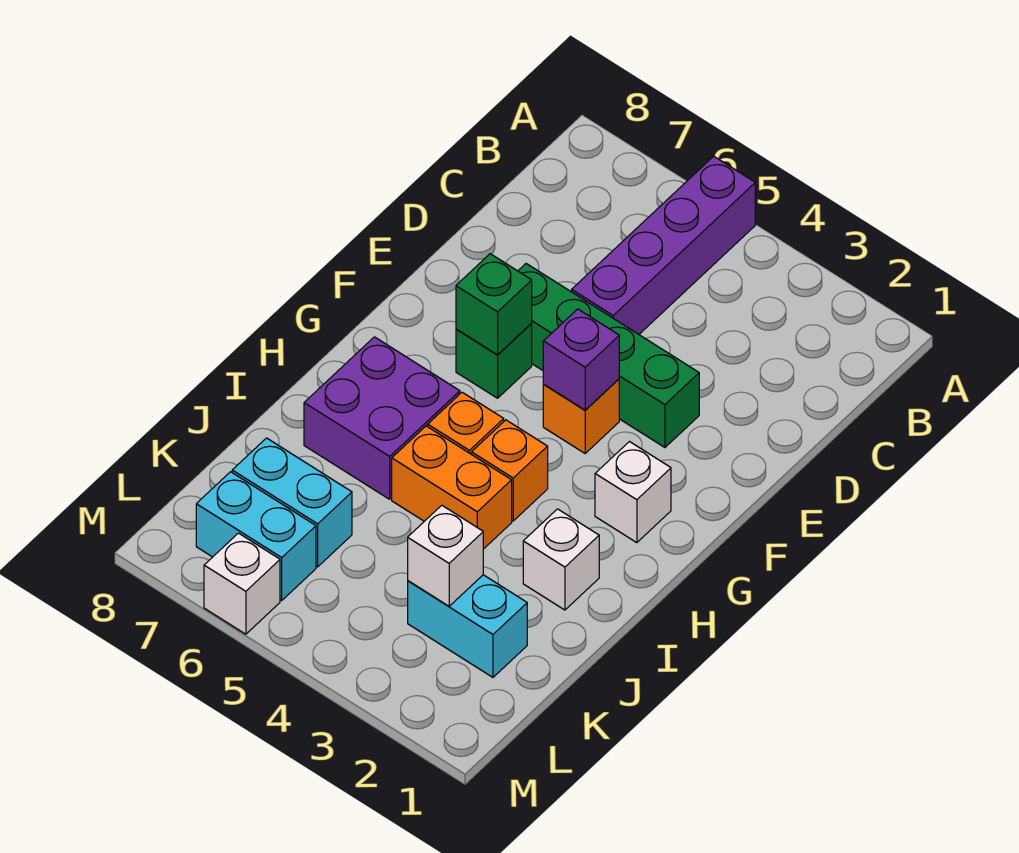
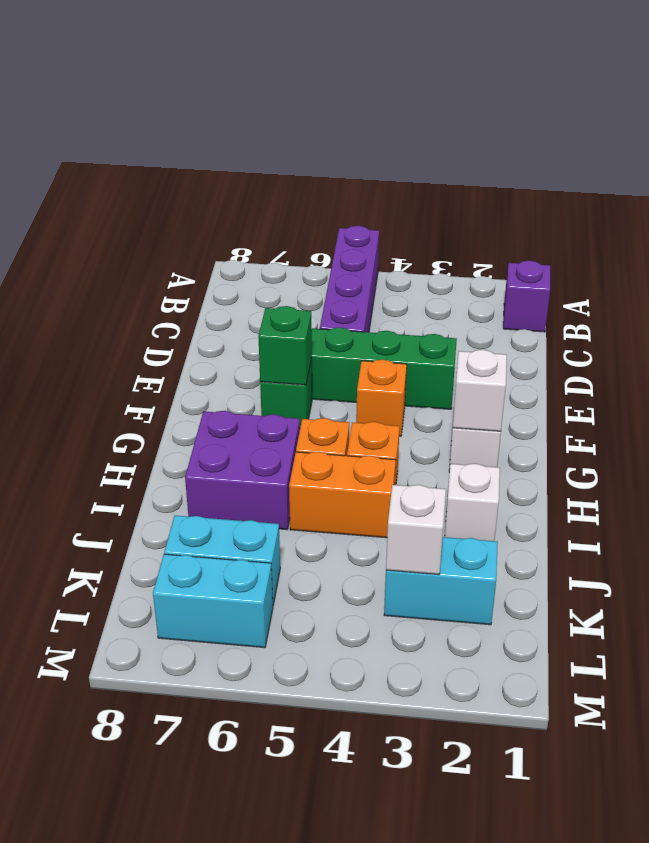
purple brick F4 level 2 -> purple brick B1 level 1
white brick M6 level 1 -> white brick G2 level 2

